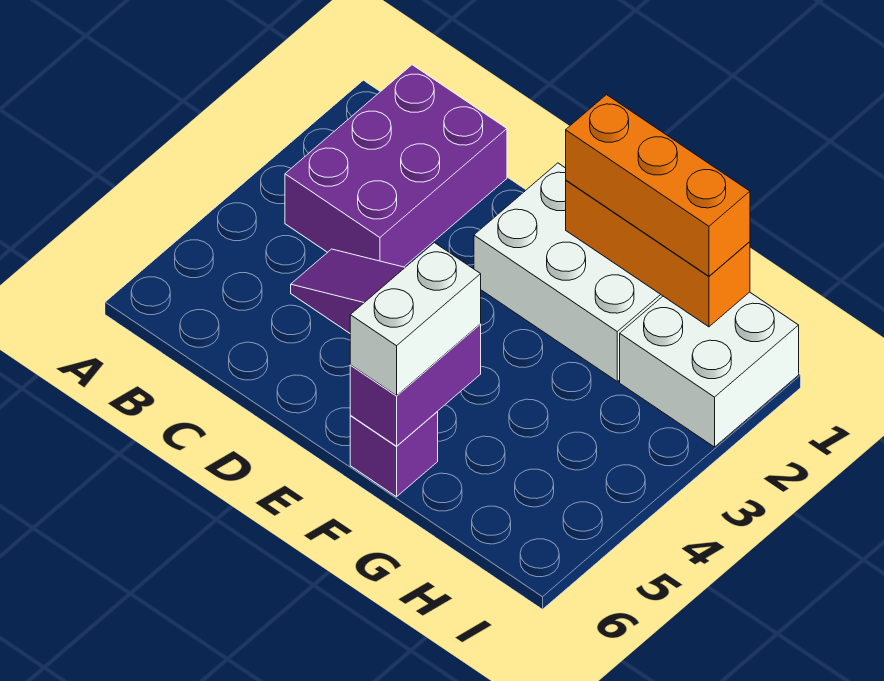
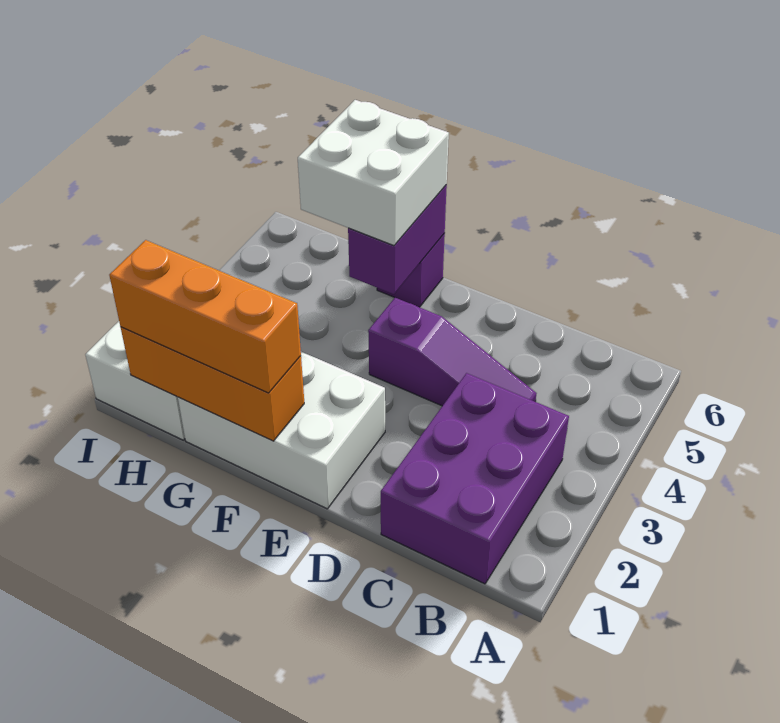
white brick F5:F6 level 3 -> white brick F5:G6 level 3

